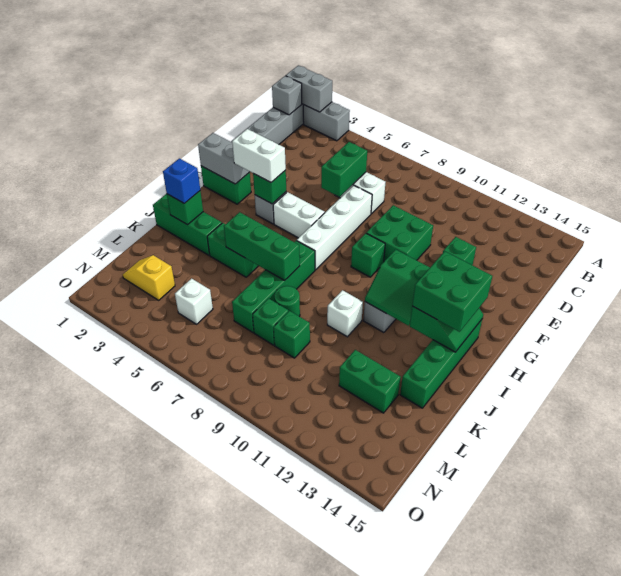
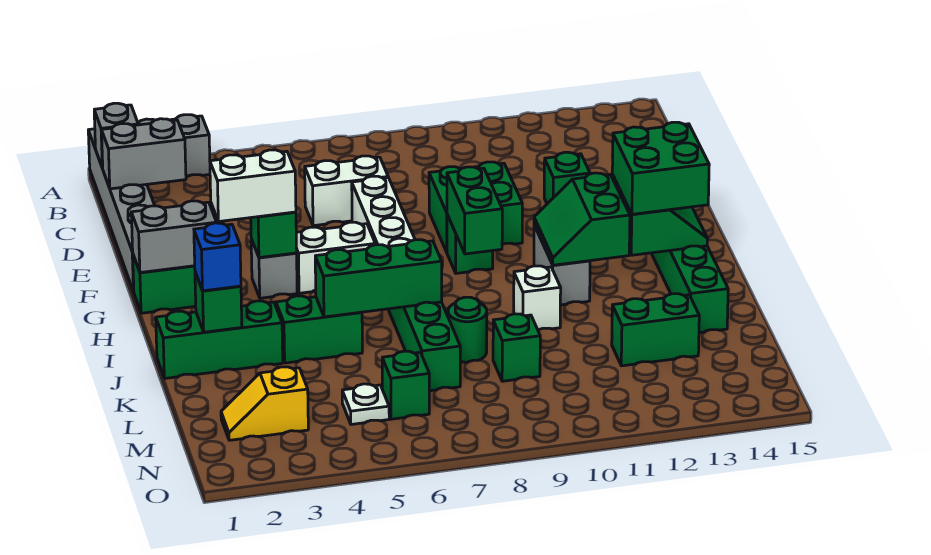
grey brick A1:A2 level 2 -> grey brick C1:C2 level 2
green brick D6:E6 level 2 -> green brick G9:H9 level 2
green slope H11:I12 level 2 top H -> green slope H11:I12 level 2 top 12
green brick L8 level 1 -> green brick M6 level 1
white brick M5 level 1 -> white plate M5 level 1

